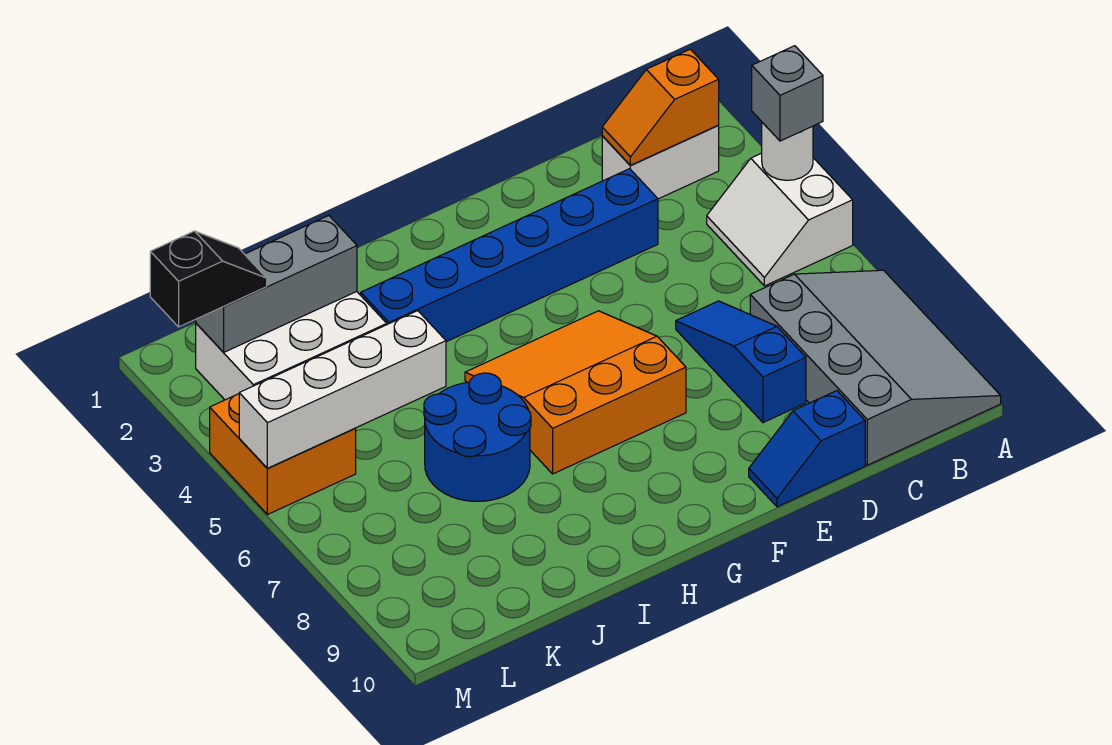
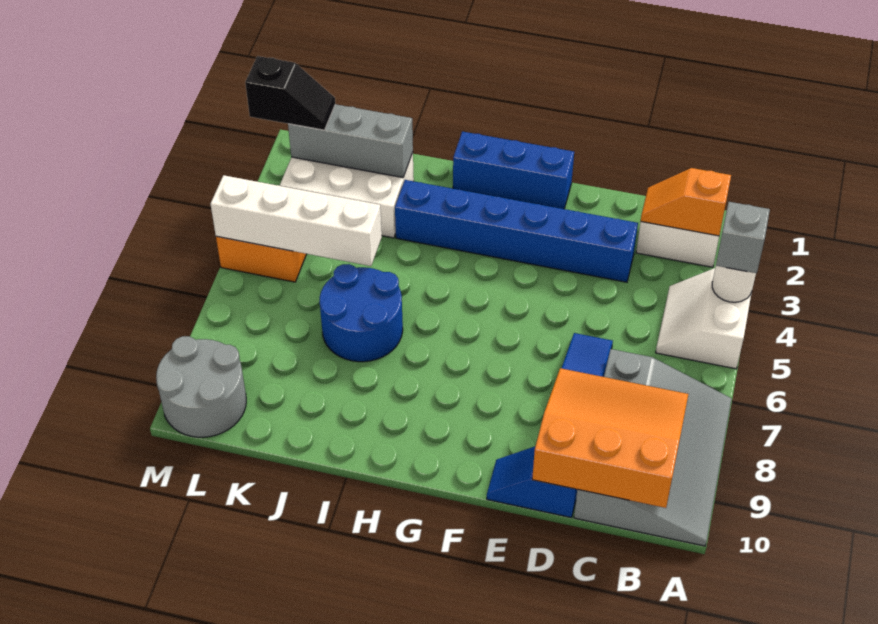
none -> blue brick F1:H1 level 1
orange slope F5:H7 level 1 top 7 -> orange slope B8:D10 level 2 top 10
none -> grey round brick L9:M10 level 1

